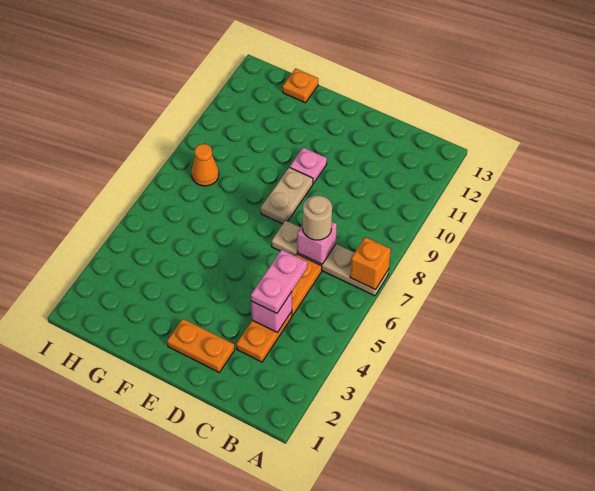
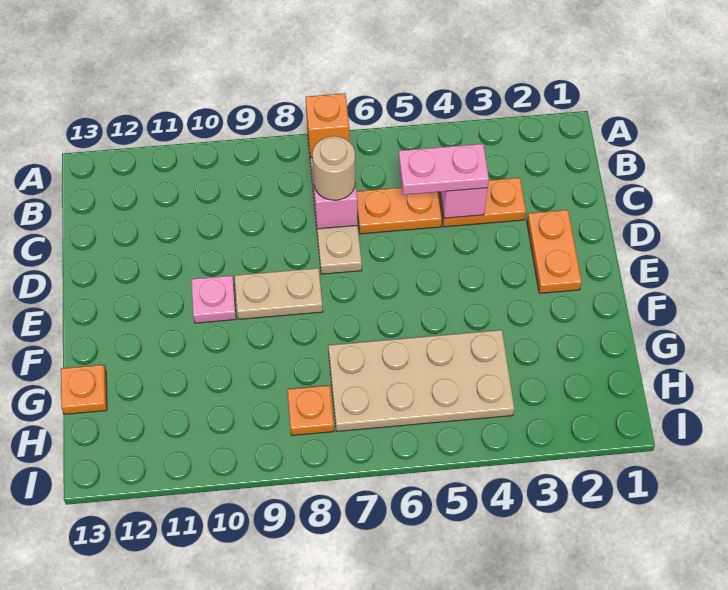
none -> tan plate G4:H7 level 1
orange cone H8 level 1 -> orange plate H8 level 1

